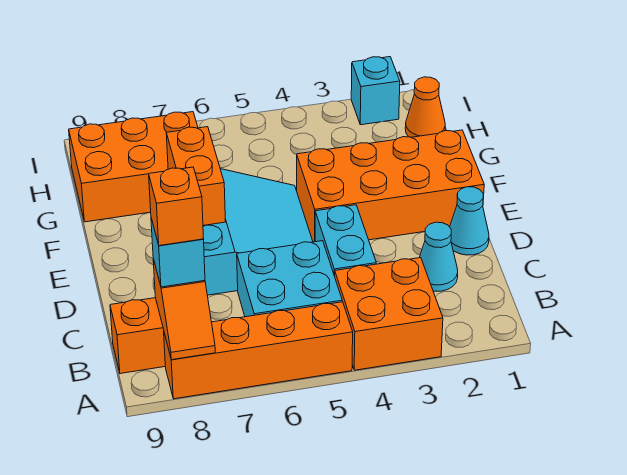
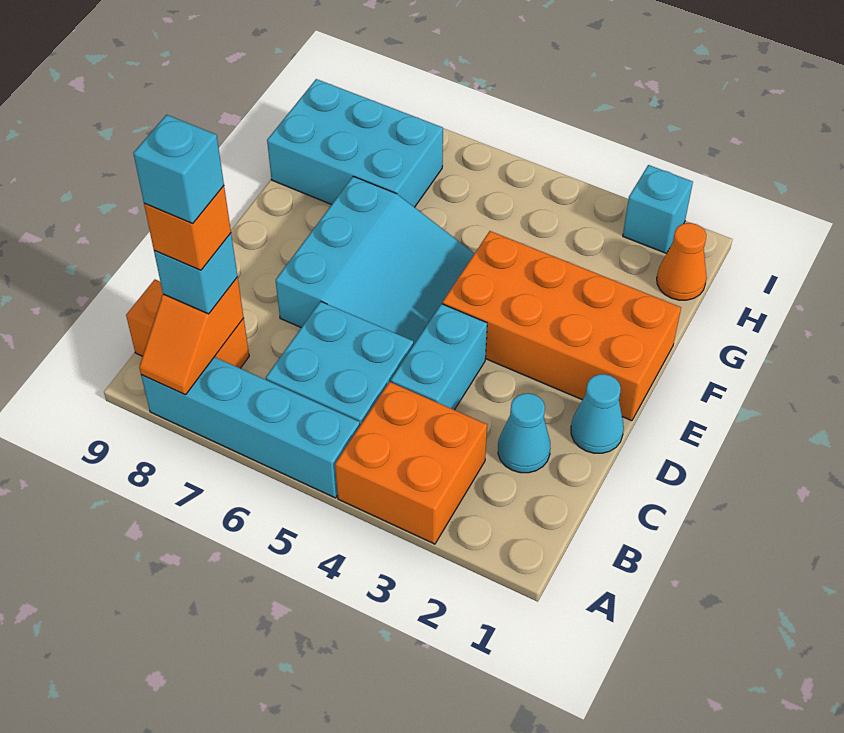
orange brick A5:A8 level 1 -> cyan brick A5:A8 level 1
none -> cyan brick B8 level 5
orange brick E7:F7 level 2 -> none
orange brick G7:H9 level 1 -> cyan brick G7:H9 level 1

